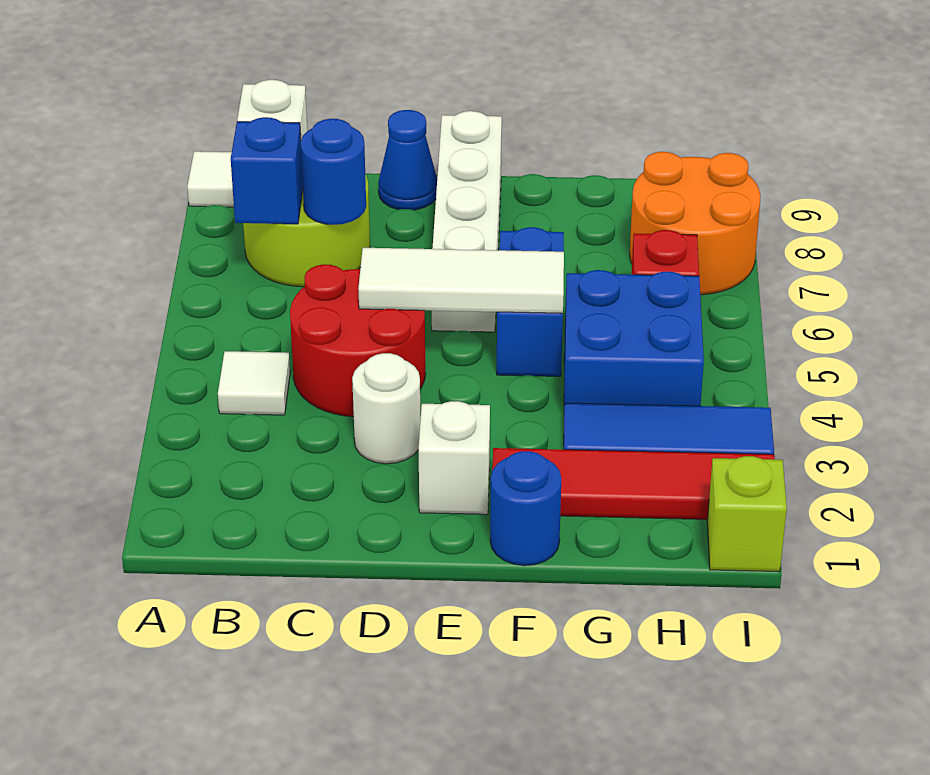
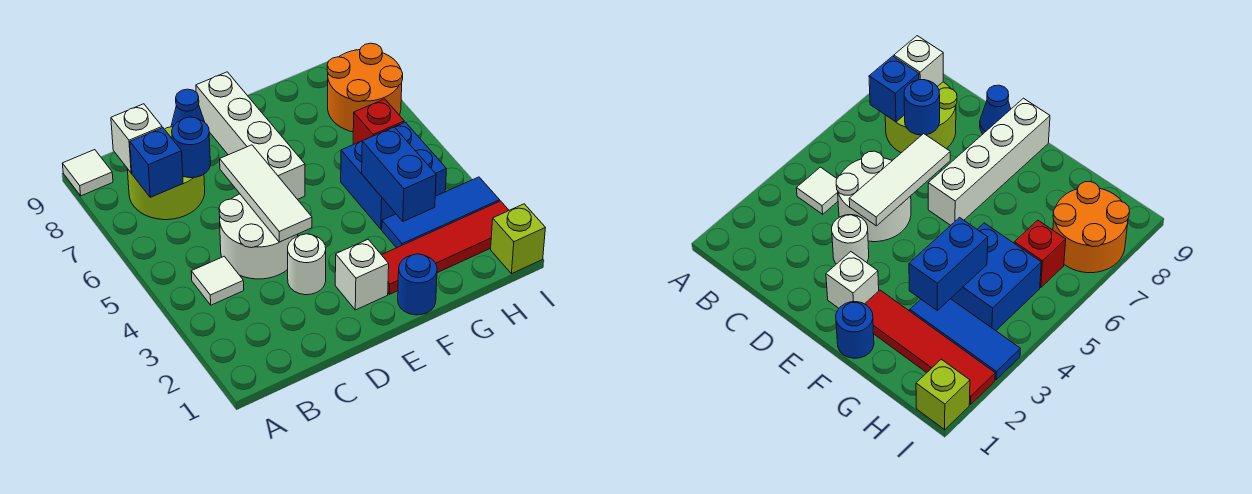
red round brick C4:D5 level 1 -> white round brick C4:D5 level 1
white tile D5:F5 level 2 -> white tile D4:D6 level 2
blue brick F5:F6 level 1 -> blue brick G3:G4 level 2

